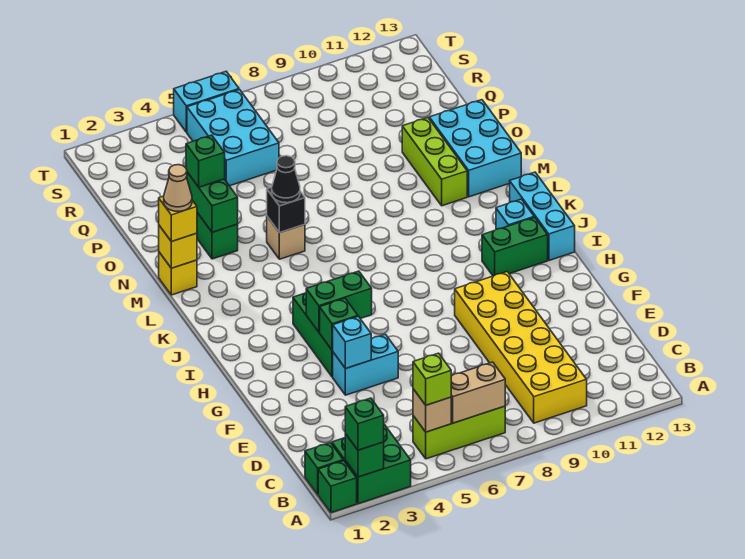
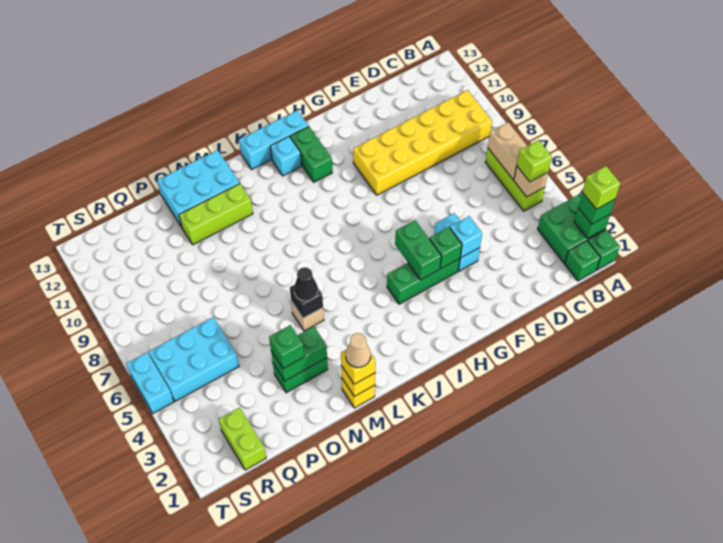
none -> lime brick A2 level 4
none -> lime brick R1:R2 level 1

